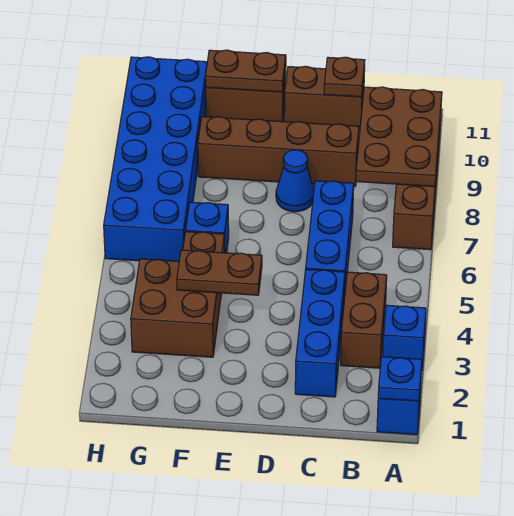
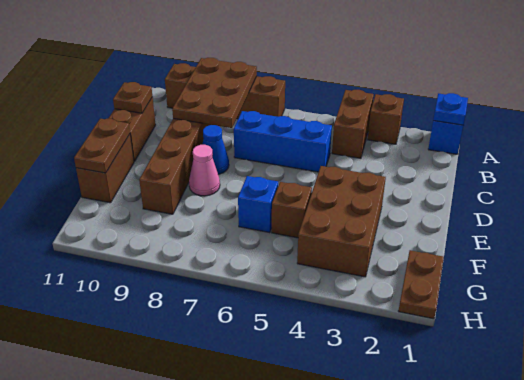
blue brick A3 level 1 -> brown brick A3 level 1
brown plate A8:B10 level 2 -> brown plate A8:C9 level 2
brown brick B3:B4 level 1 -> brown brick A4:B4 level 1
blue brick C2:C4 level 1 -> none
brown plate E4:F4 level 2 -> brown plate G1:H1 level 1
none -> pink cone E8 level 1
brown brick F3:G4 level 1 -> brown brick E3:G4 level 1
blue brick G6:H11 level 1 -> none

